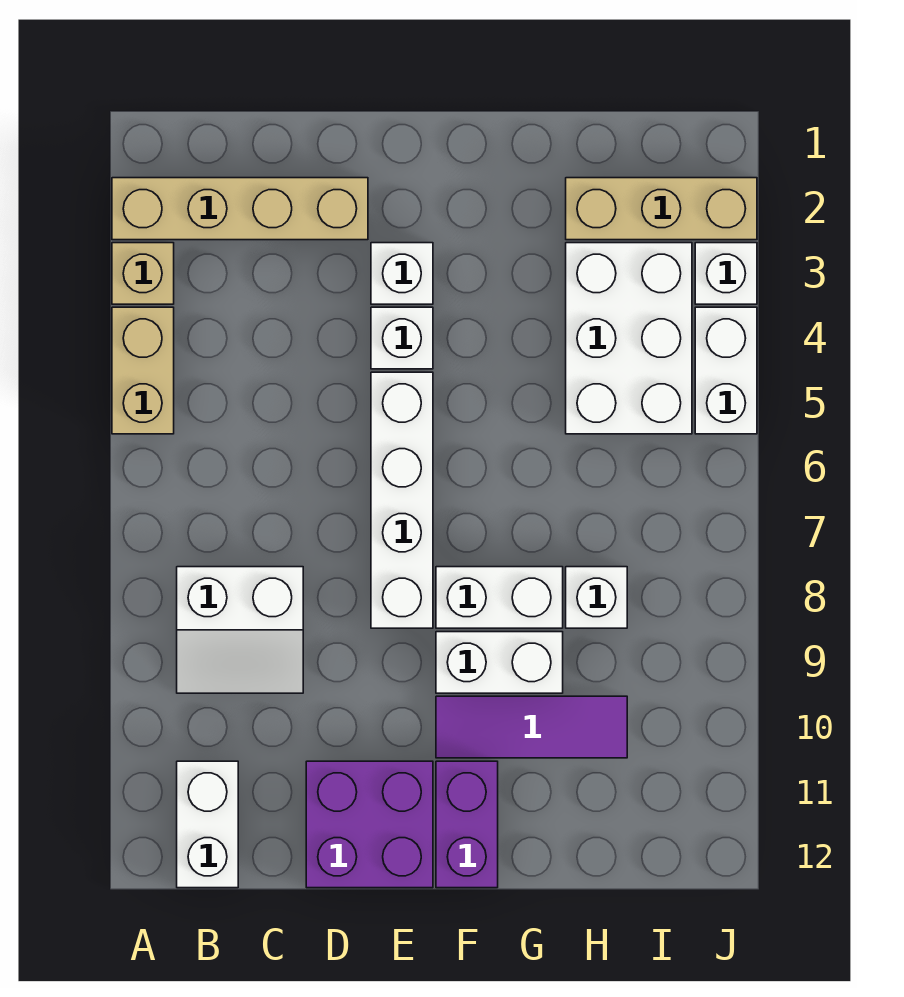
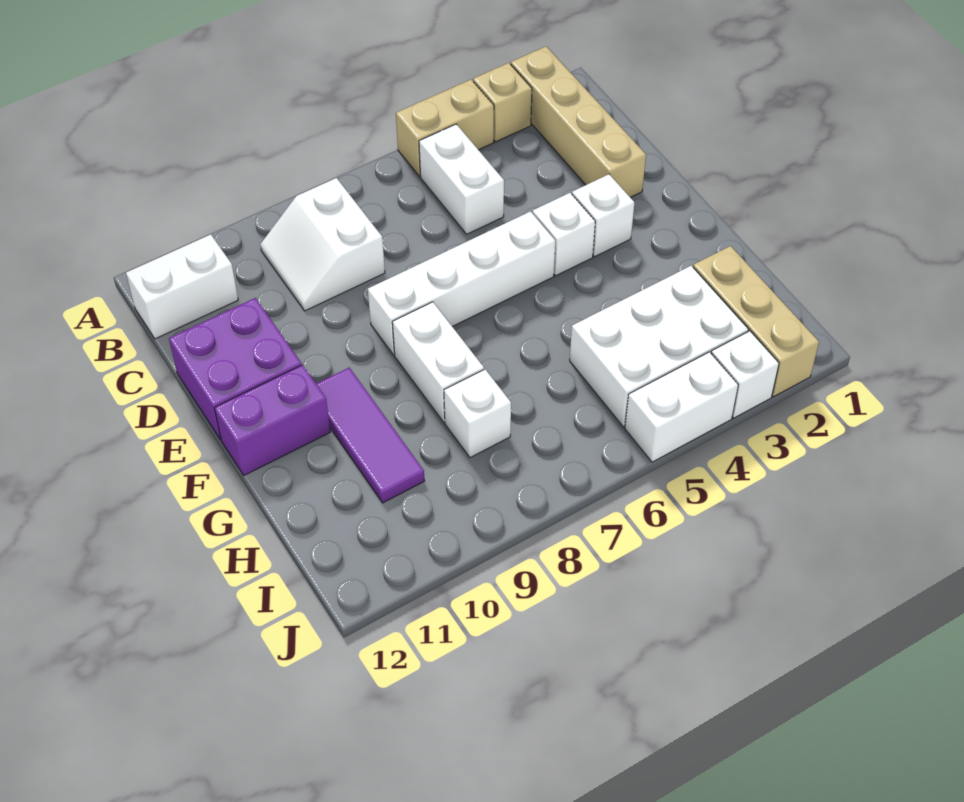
white brick F9:G9 level 1 -> white brick B5:C5 level 1

